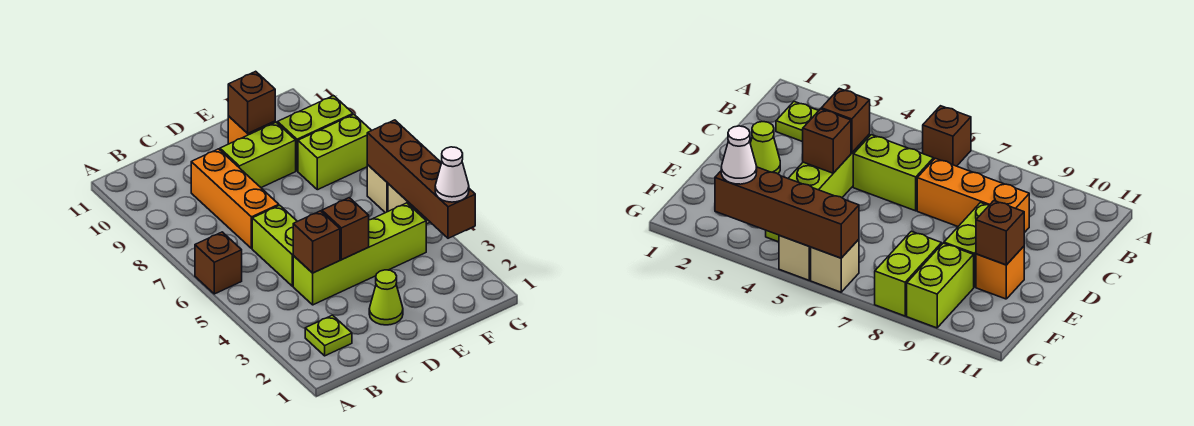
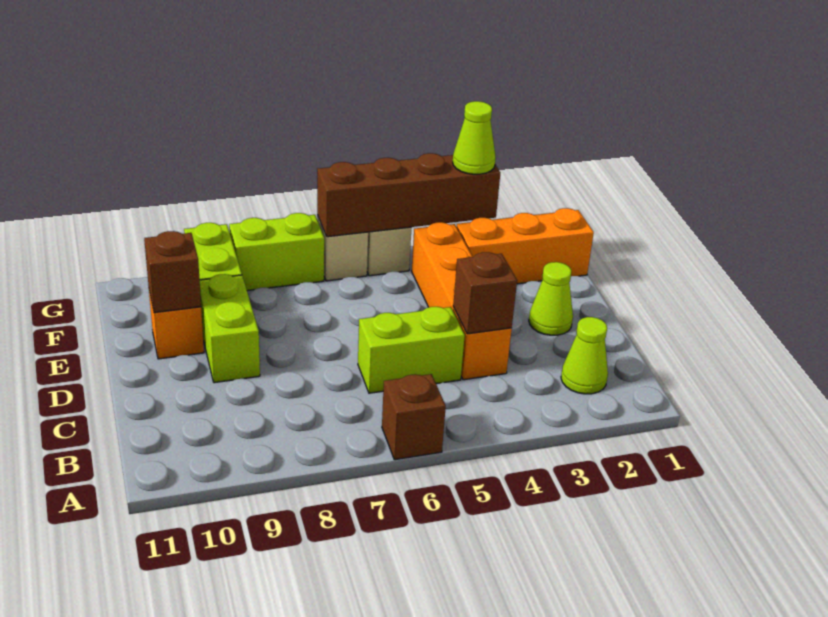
lime plate B2 level 1 -> lime cone B2 level 1
lime brick C4:F4 level 1 -> orange brick C4:F4 level 1
orange brick C7:C9 level 1 -> orange brick F1:F3 level 1
brown brick D4 level 2 -> none
lime brick F8:G8 level 1 -> lime brick G7:G8 level 1
white cone G3 level 3 -> lime cone G3 level 3

